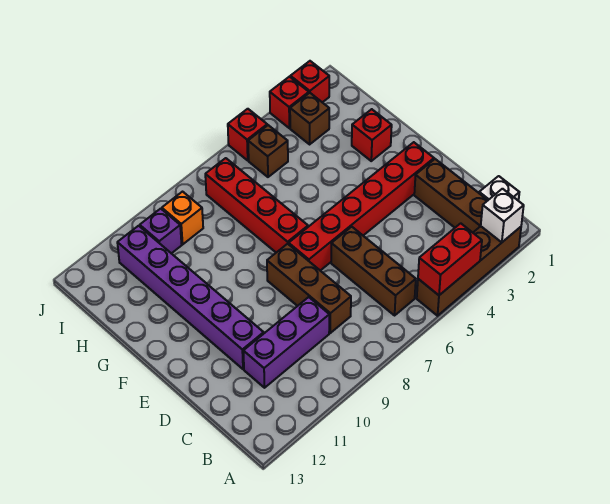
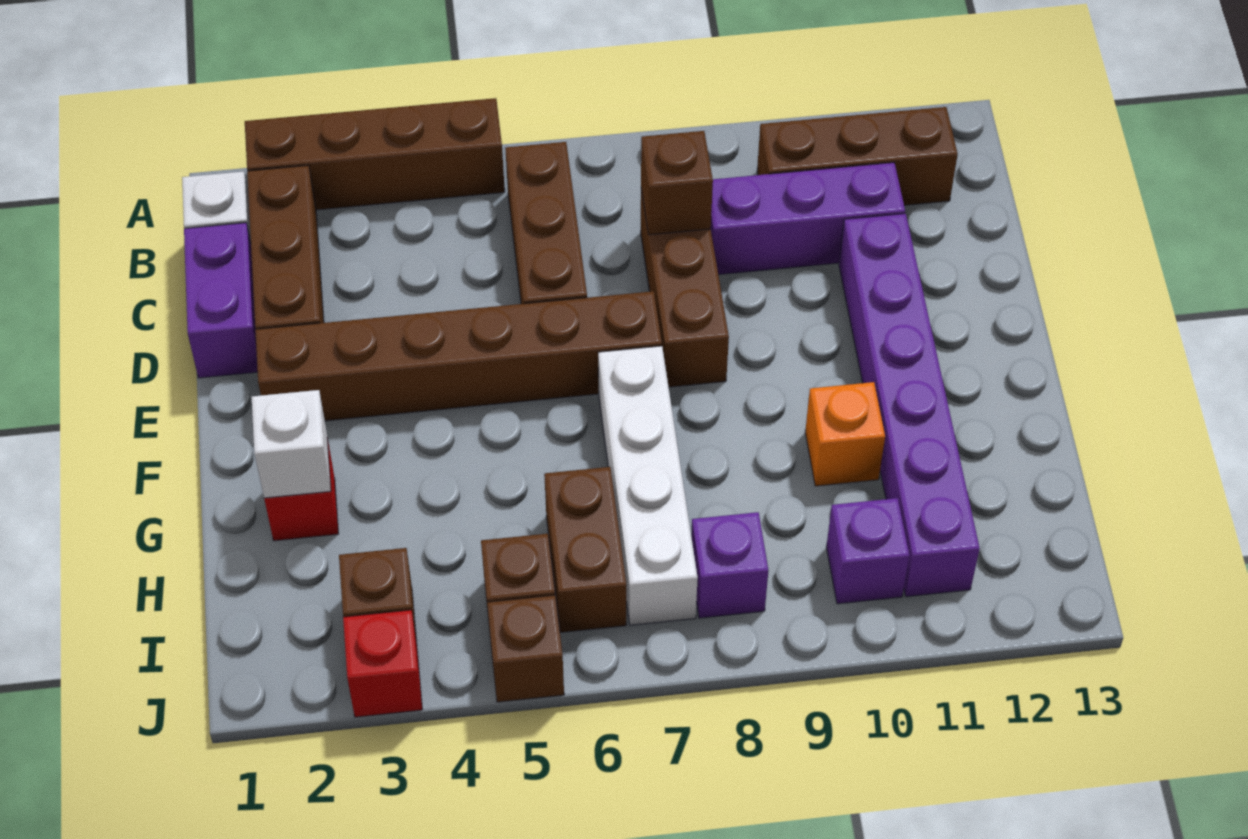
white brick A2 level 2 -> white brick G2 level 2
red brick A4:A5 level 2 -> none
none -> brown brick B10:B12 level 1
none -> purple brick C1:D1 level 1
none -> brown brick C8 level 2
red brick E2:E7 level 1 -> brown brick E2:E7 level 1
red brick F7:I7 level 1 -> white brick F7:I7 level 1
none -> brown brick H6:I6 level 1
none -> purple brick I8 level 1
orange brick I9 level 1 -> orange brick G10 level 1
red brick J2 level 1 -> none
red brick J5 level 1 -> brown brick J5 level 1

